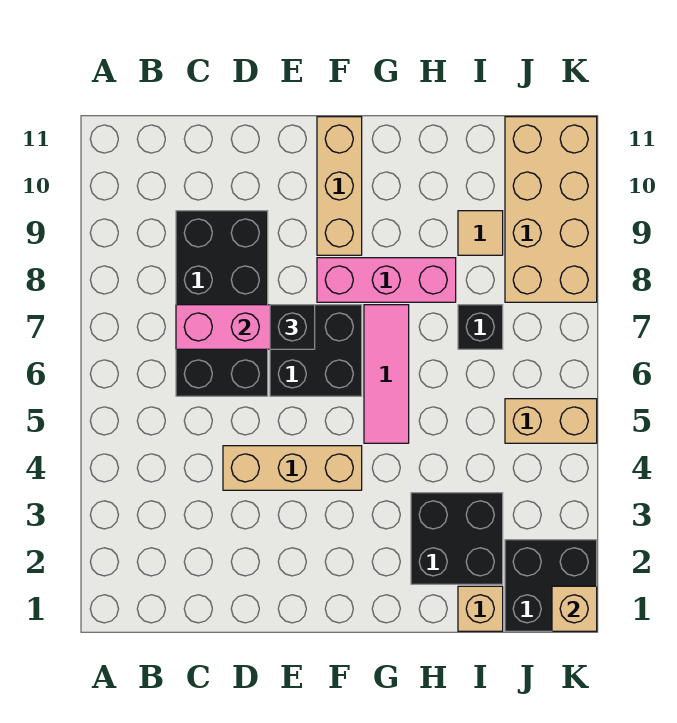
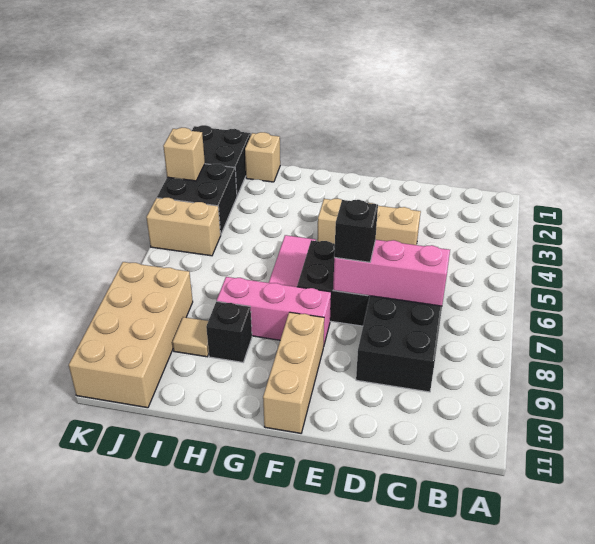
black brick H2:I3 level 1 -> black brick J3:K4 level 1
black brick I7 level 1 -> black brick H9 level 1
tan brick K1 level 2 -> tan brick K3 level 2

